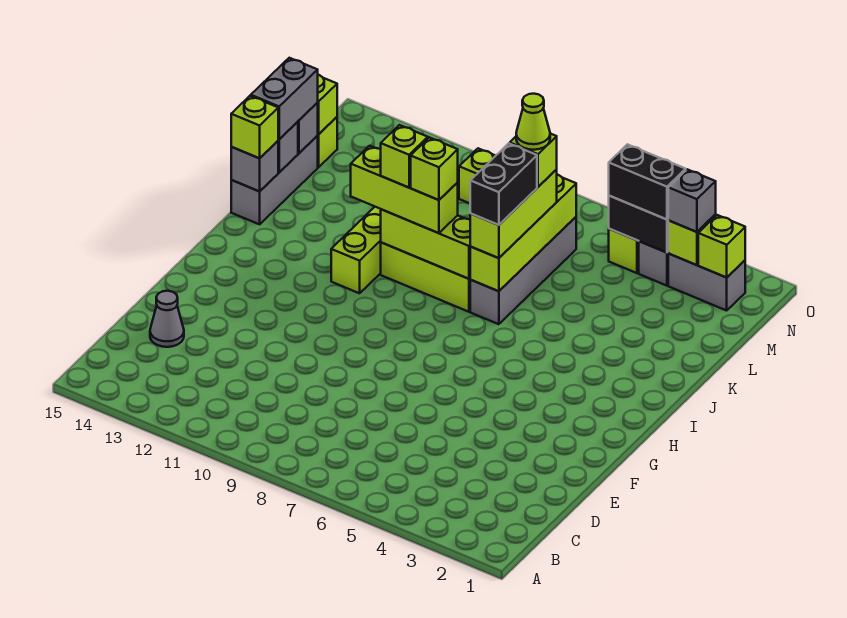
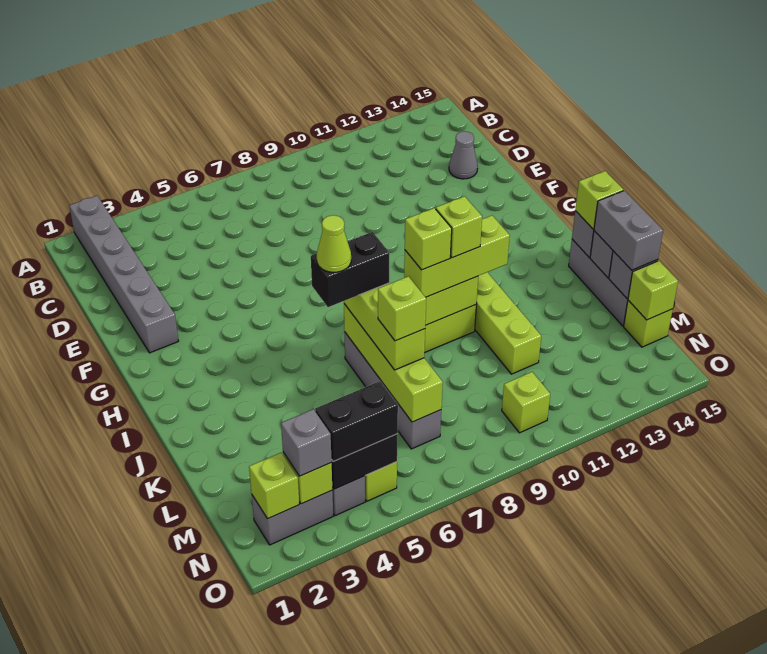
none -> grey brick A2:F2 level 1
black brick J7:K7 level 4 -> black brick J6:J7 level 4
lime cone L7 level 5 -> lime cone J6 level 5

